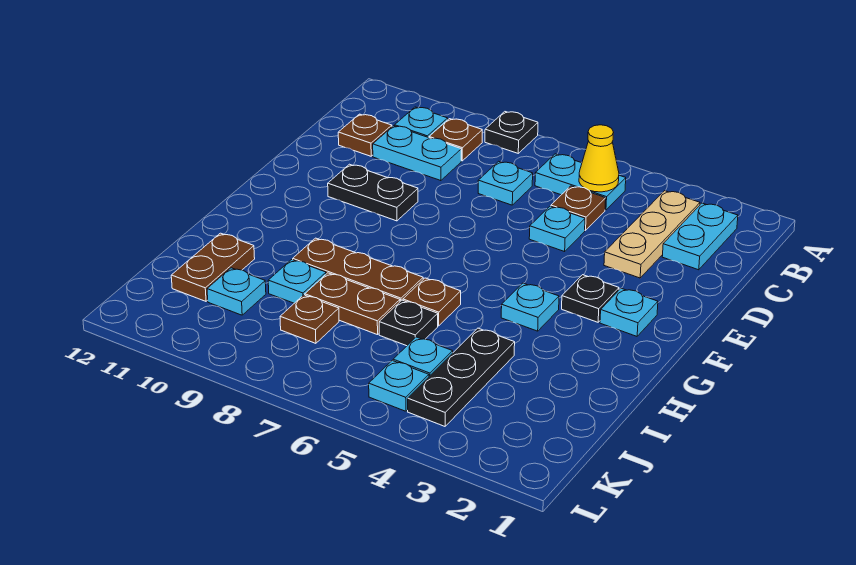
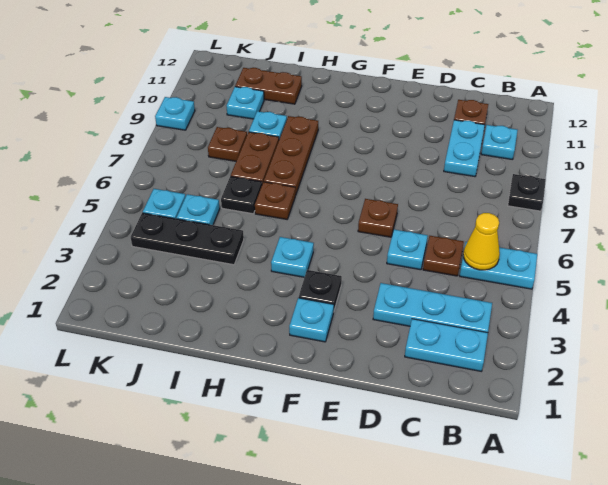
tan plate B3:D3 level 1 -> cyan plate B3:D3 level 1
cyan plate B5:B6 level 1 -> cyan plate A5:B5 level 1
brown plate B9 level 1 -> brown plate E6 level 1
cyan plate C7 level 1 -> cyan plate L9 level 1
black plate E9:E10 level 1 -> none

